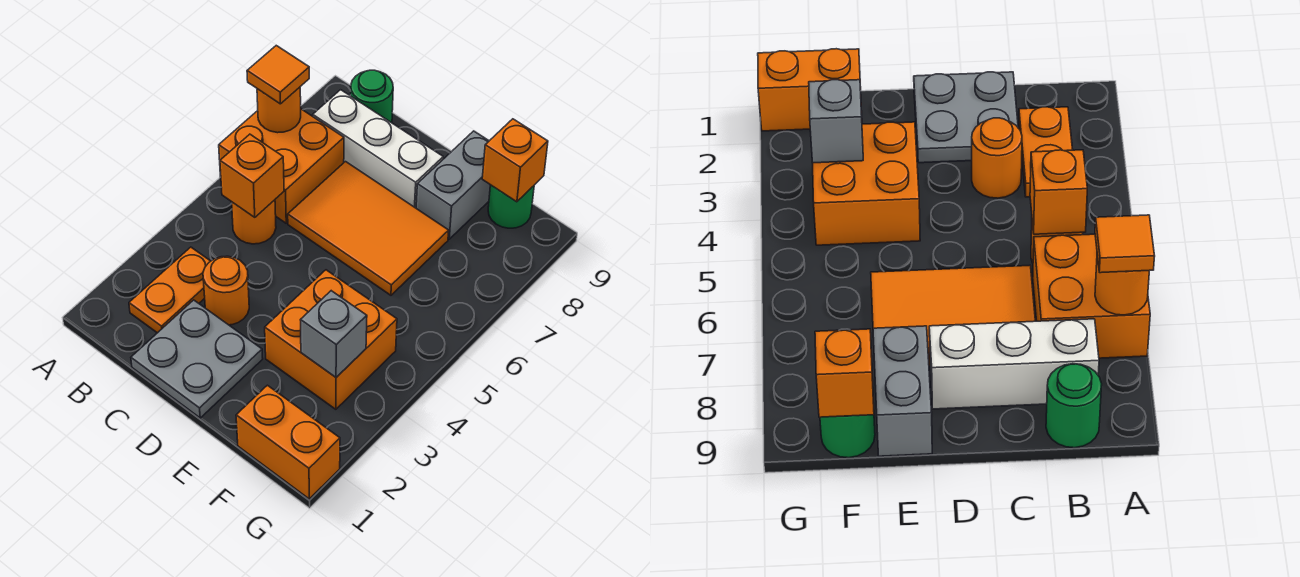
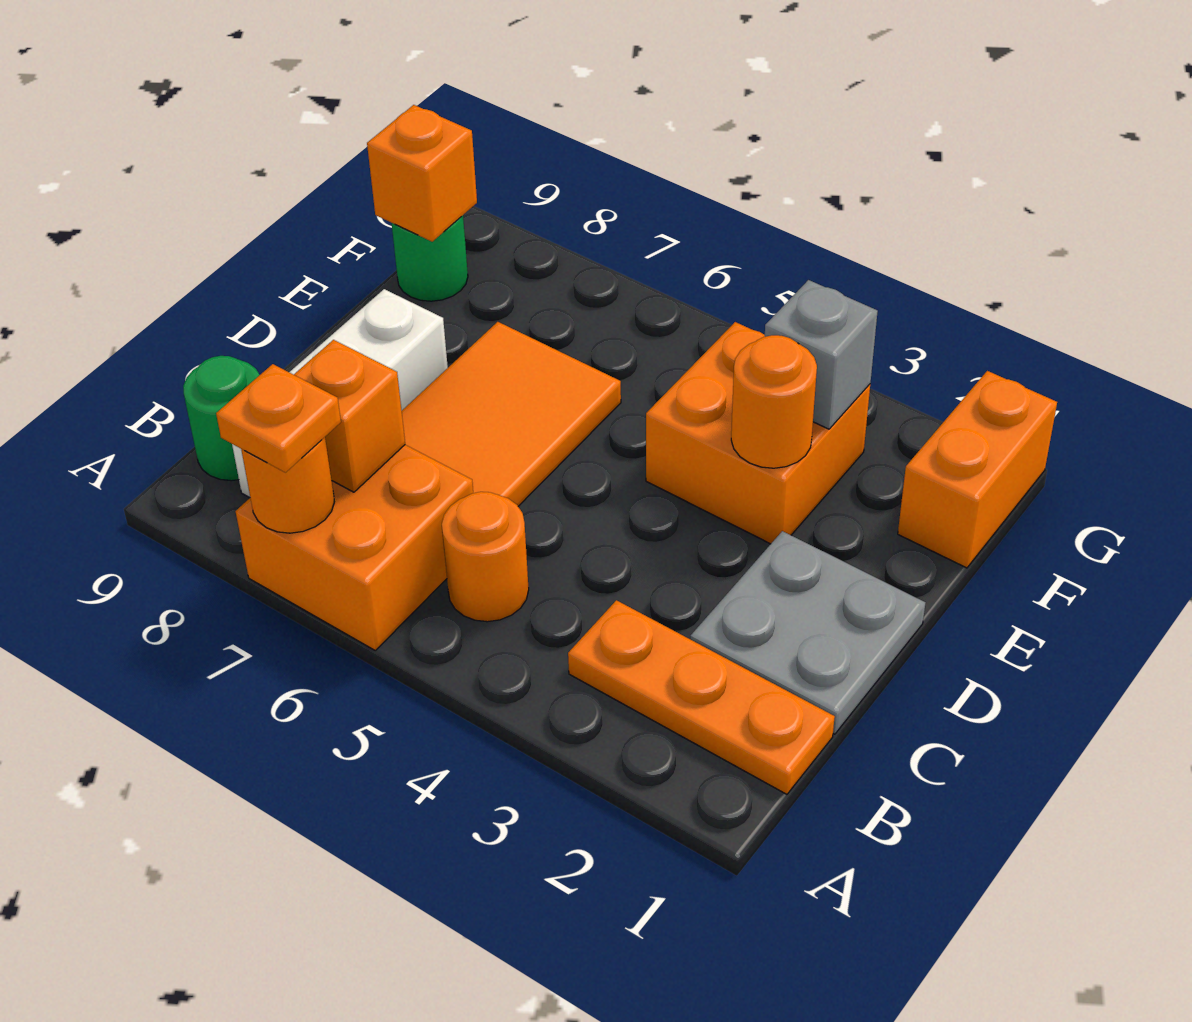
orange tile A7 level 3 -> orange plate A7 level 3
orange plate B2:B3 level 1 -> orange plate B1:B3 level 1
orange brick B5 level 2 -> orange brick B7 level 2
orange round brick C3 level 1 -> orange round brick E3 level 2
grey brick E8:E9 level 1 -> none

